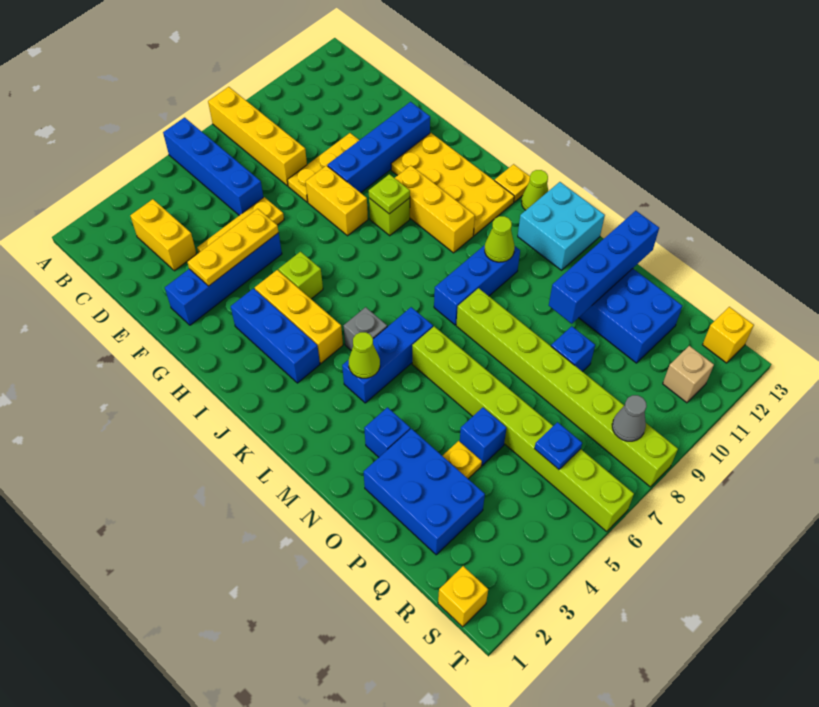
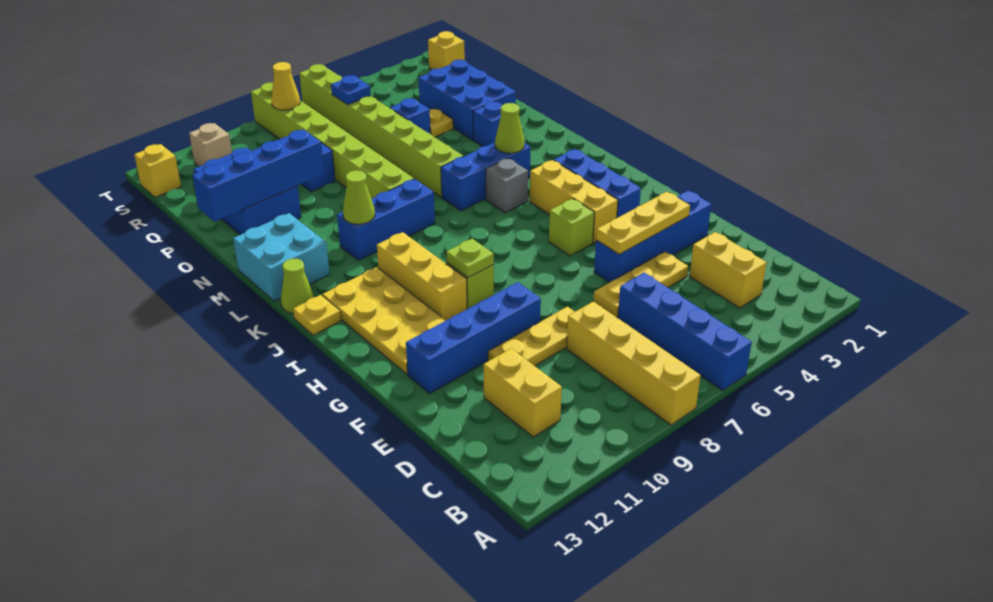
yellow brick F8:G8 level 1 -> yellow brick C11:D11 level 1
grey cone S8 level 2 -> yellow cone S8 level 2

